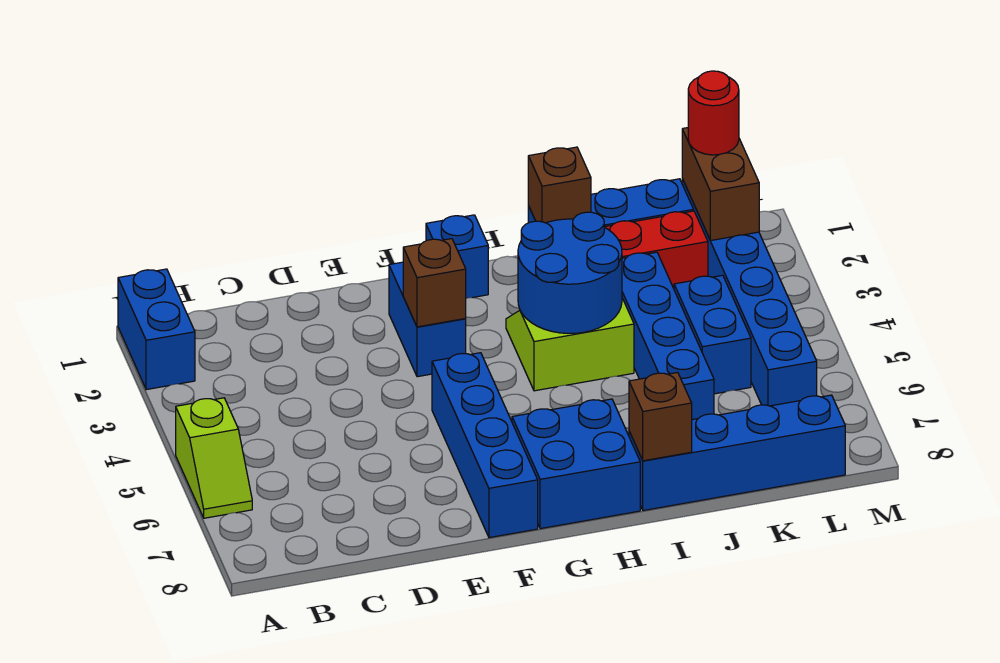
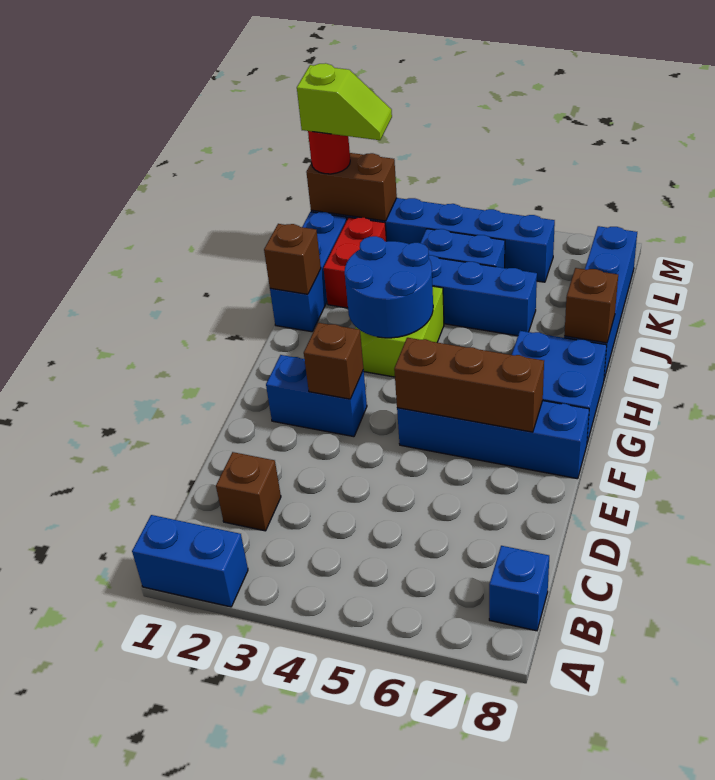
lime slope A5:A6 level 1 top 5 -> lime slope L1:L2 level 4 top 1
none -> brown brick C2 level 1
none -> brown brick F5:F7 level 2
blue brick G1 level 1 -> blue brick B8 level 1

